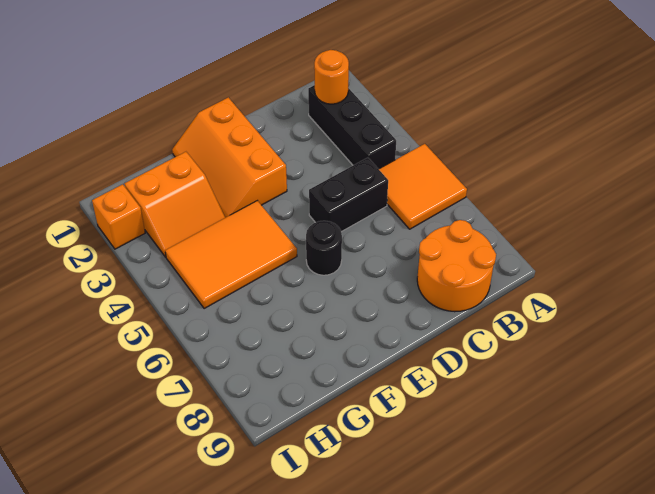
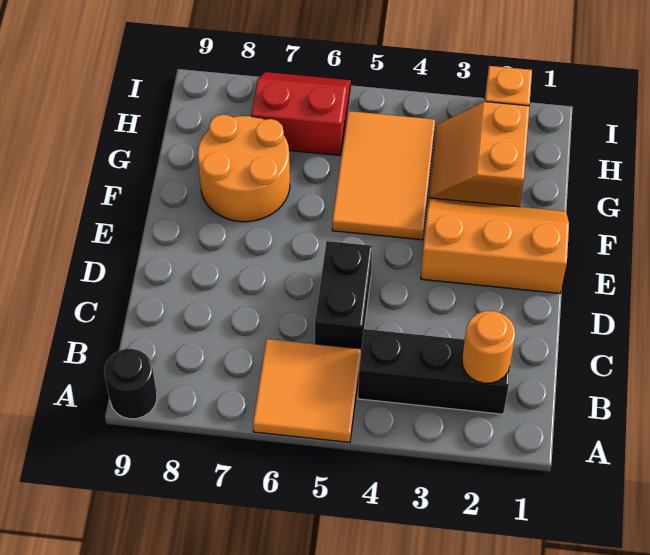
orange round brick B8:C9 level 1 -> orange round brick F7:G8 level 1
black round brick E6 level 1 -> black round brick A9 level 1
none -> red slope H6:I7 level 1 top H

